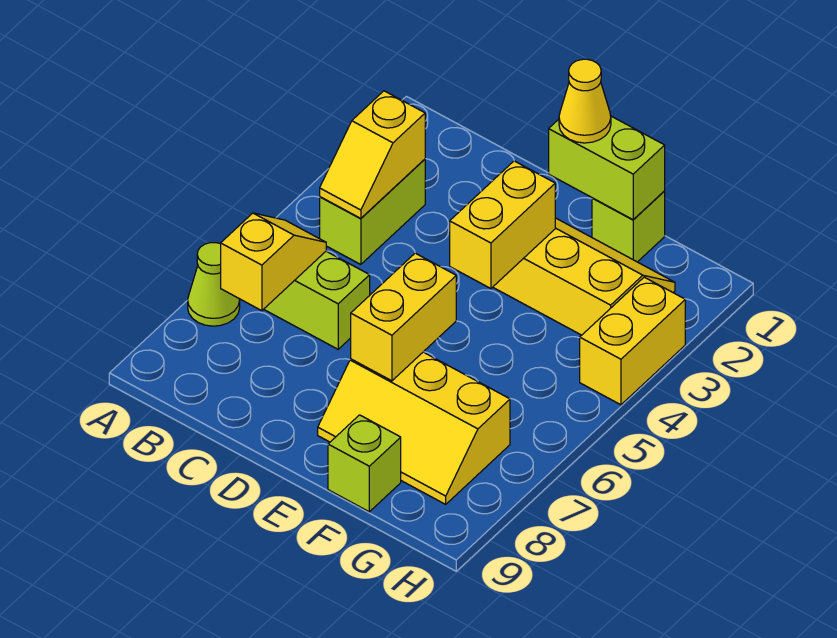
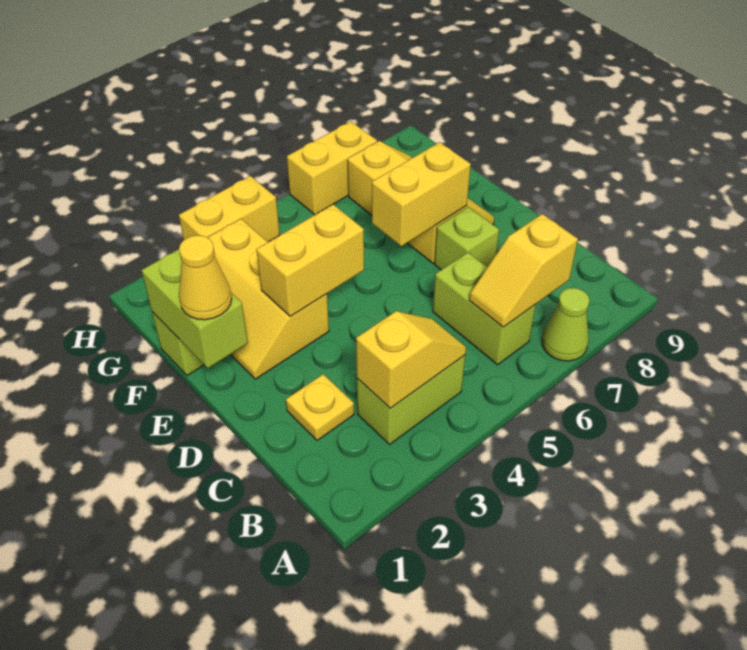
none -> yellow plate C2 level 1
lime brick F9 level 1 -> lime brick D7 level 1
none -> yellow brick H6:H7 level 1

